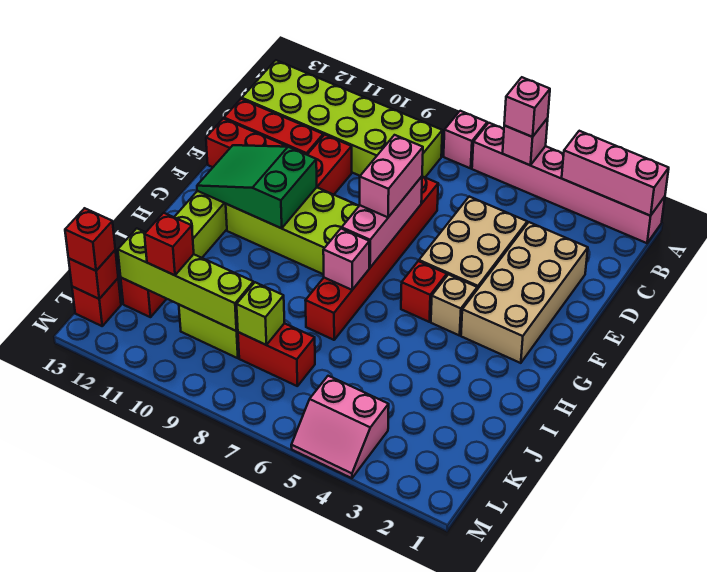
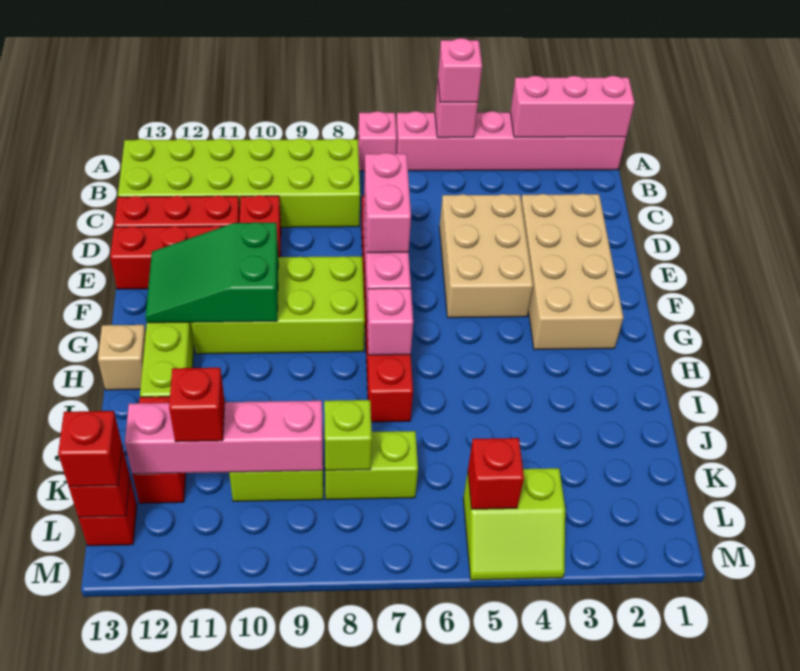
tan brick G4 level 1 -> tan brick H13 level 1
red brick G5 level 1 -> red brick L5 level 2
red brick K7:K8 level 1 -> lime brick K7:K8 level 1
lime brick K9:K12 level 2 -> pink brick K9:K12 level 2
pink slope L4:M5 level 1 top L -> lime slope L4:M5 level 1 top L

